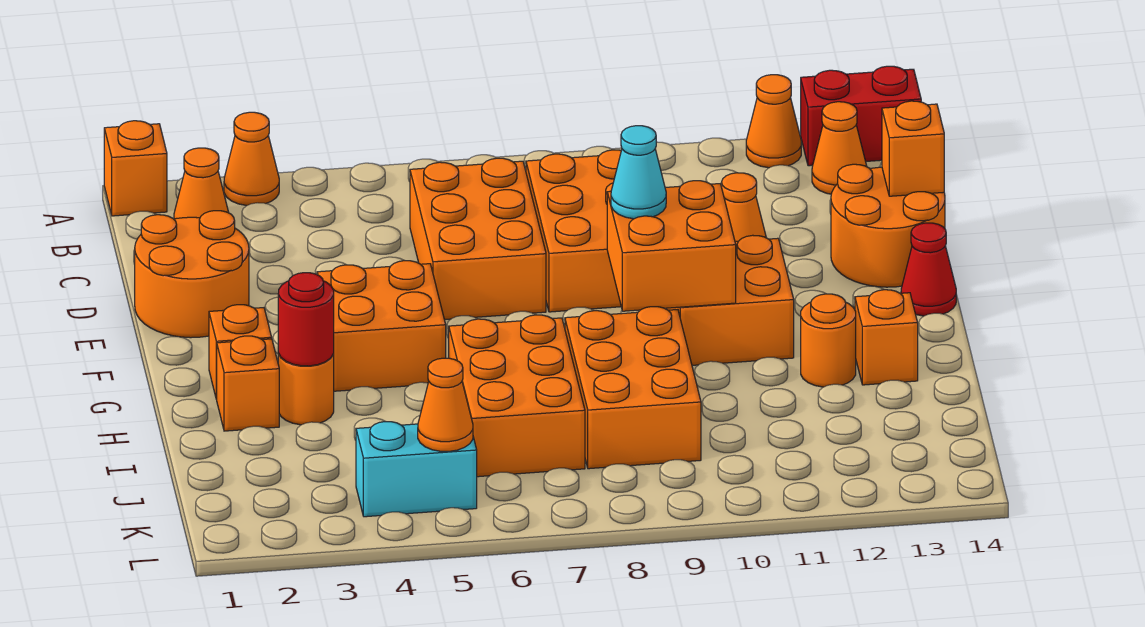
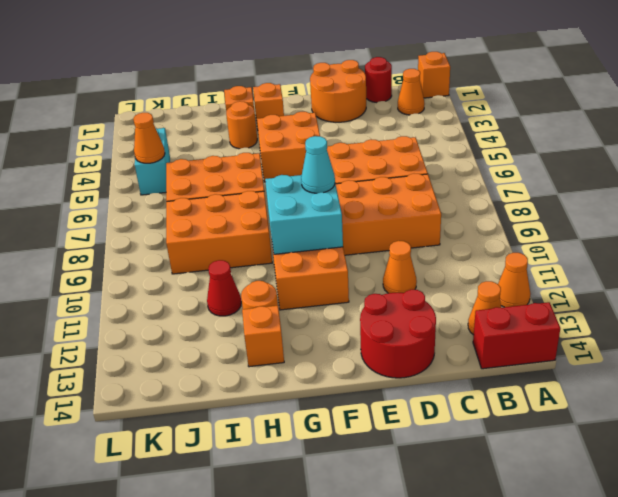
orange cone A3 level 1 -> none
red brick A13:A14 level 1 -> red brick A14:B14 level 1
orange round brick D13:E14 level 1 -> red round brick D13:E14 level 1
orange brick D14 level 2 -> none
orange brick F9:G10 level 2 -> cyan brick F9:G10 level 2
red cone F14 level 1 -> red cone I11 level 1
red round brick H3 level 2 -> red round brick C1 level 1

